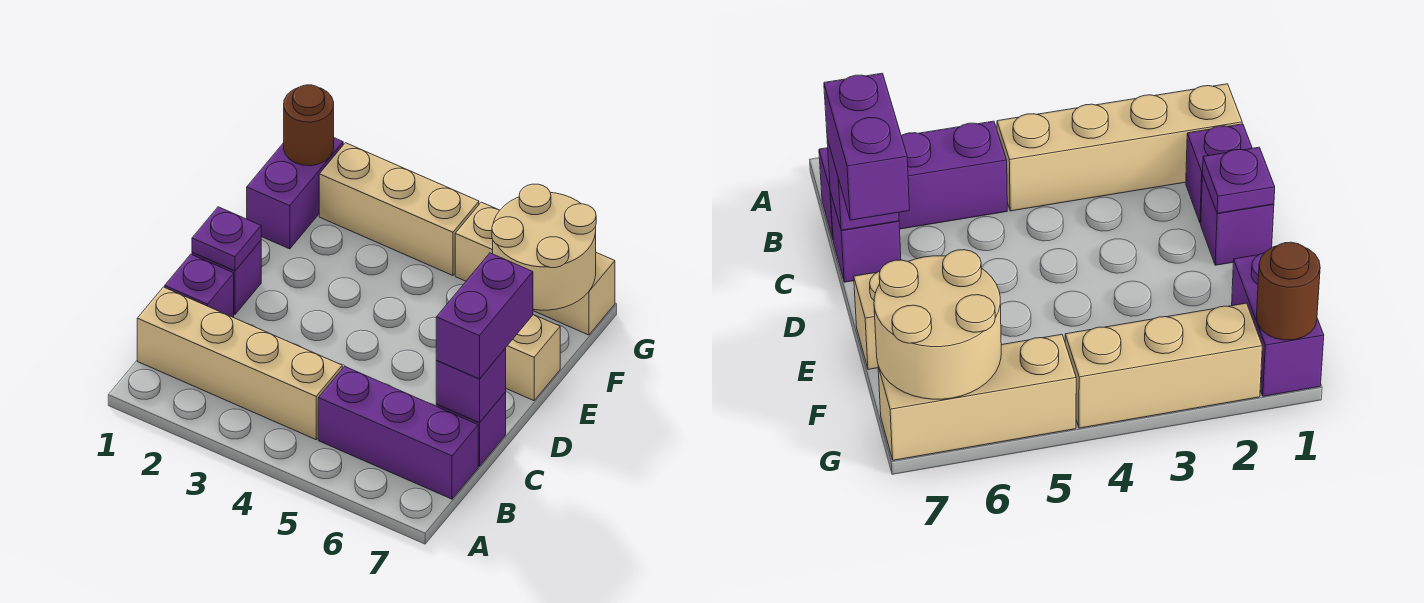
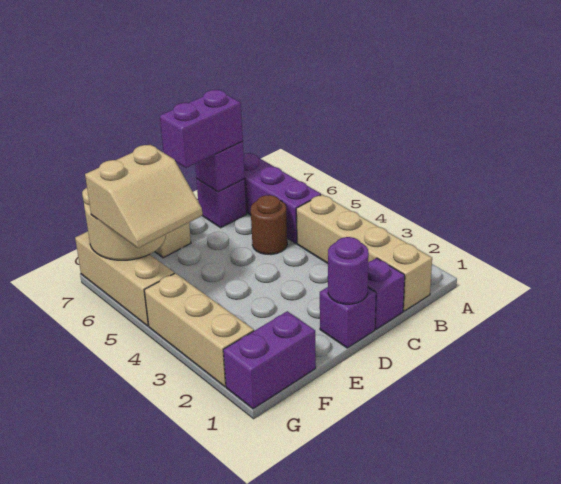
purple plate D1 level 2 -> purple round brick D1 level 2
none -> tan slope F5:G6 level 3 top 6
brown round brick G1 level 2 -> brown round brick C5 level 1

